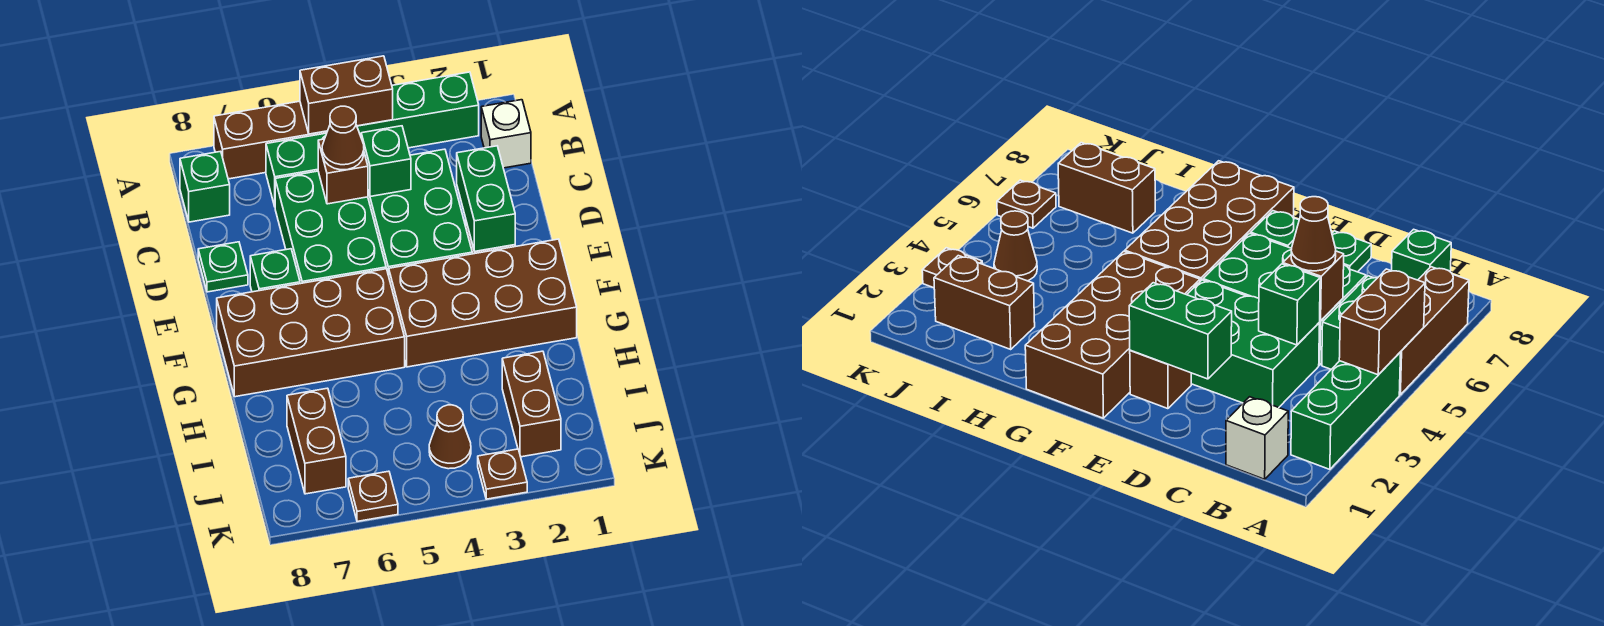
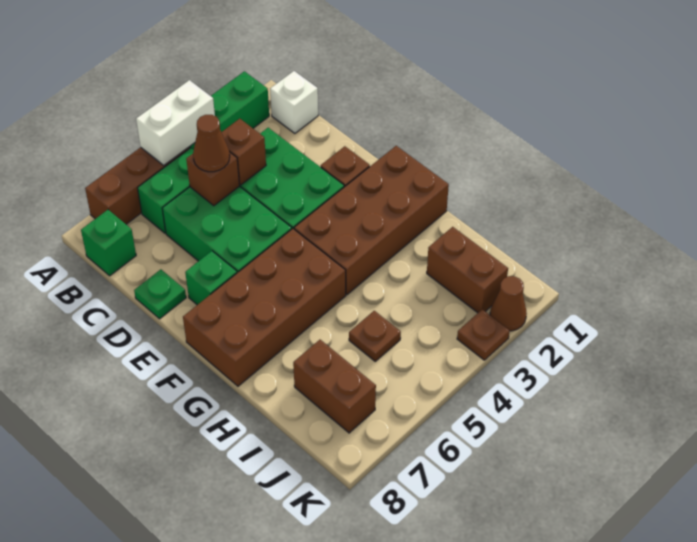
brown brick A4:A5 level 2 -> white brick A4:A5 level 2
green brick C4 level 2 -> brown brick C4 level 2
green brick D2:E2 level 2 -> none
brown cone J4 level 1 -> brown cone K2 level 1
brown plate K6 level 1 -> brown plate I5 level 1

